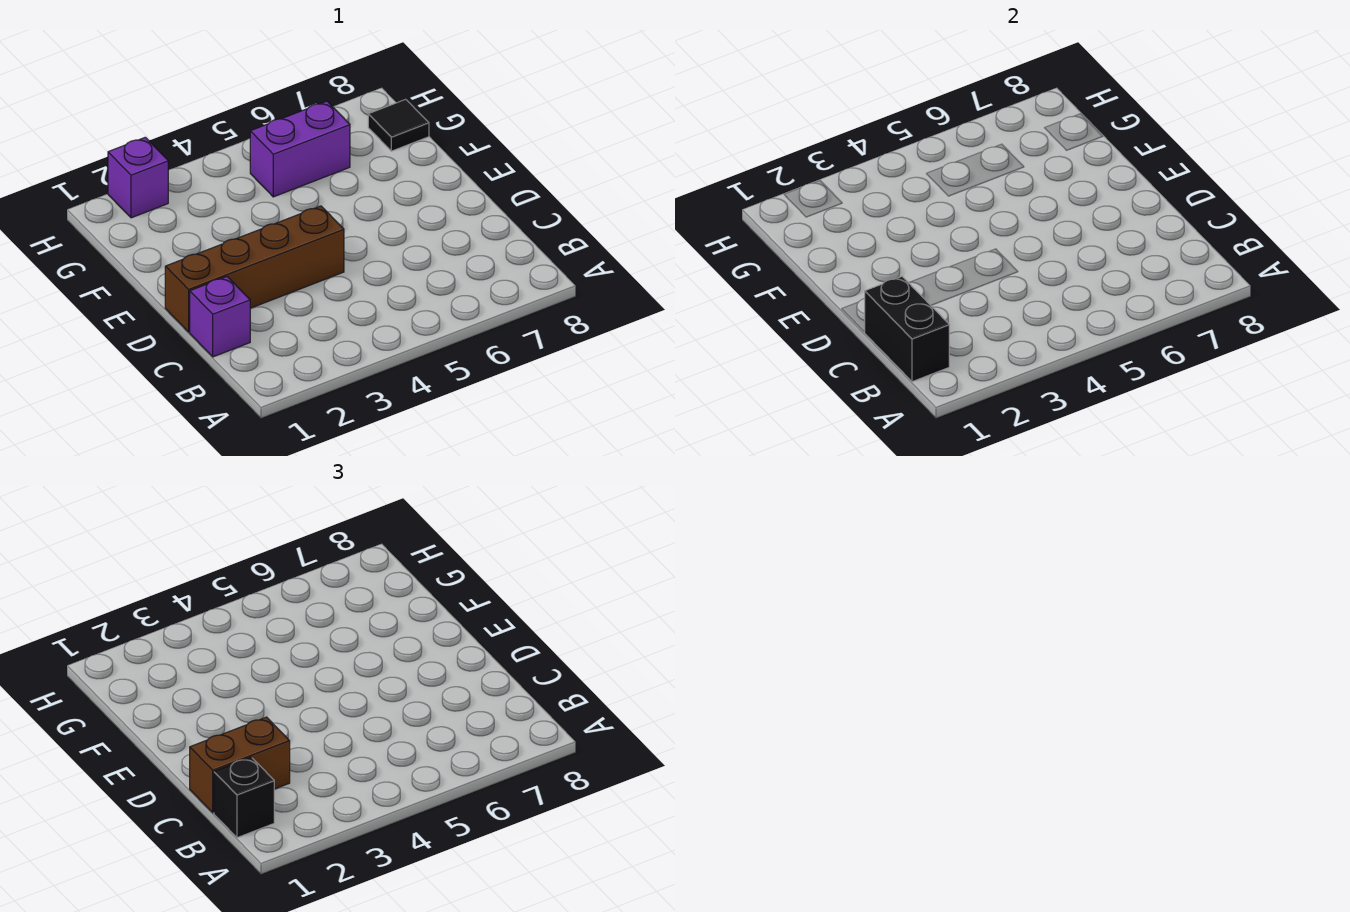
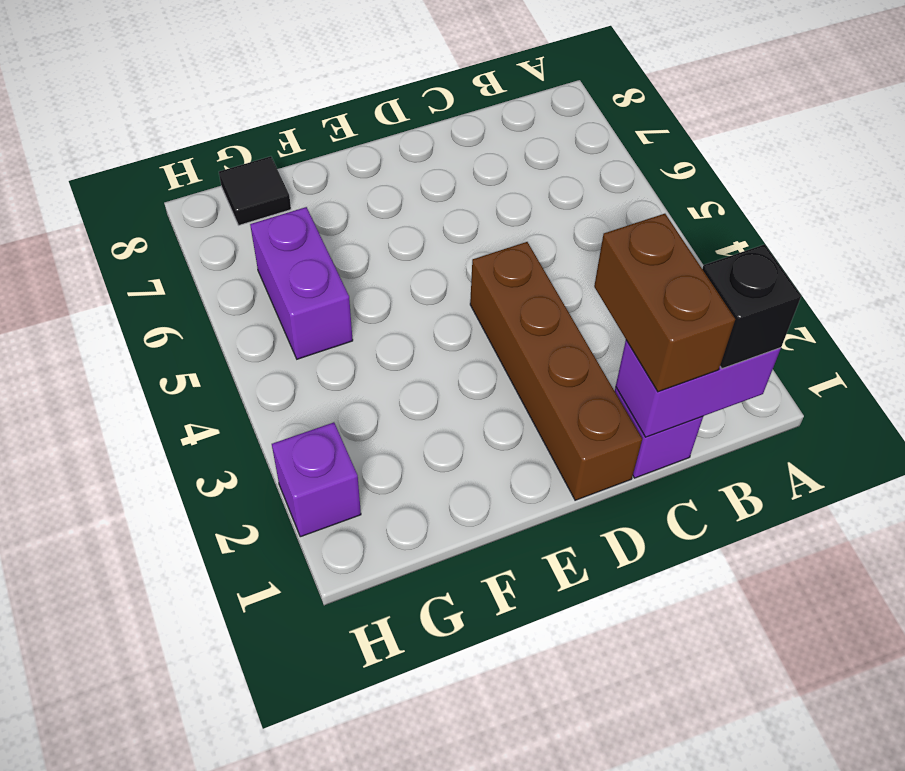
black brick B1:C1 level 2 -> purple brick B1:C1 level 2

